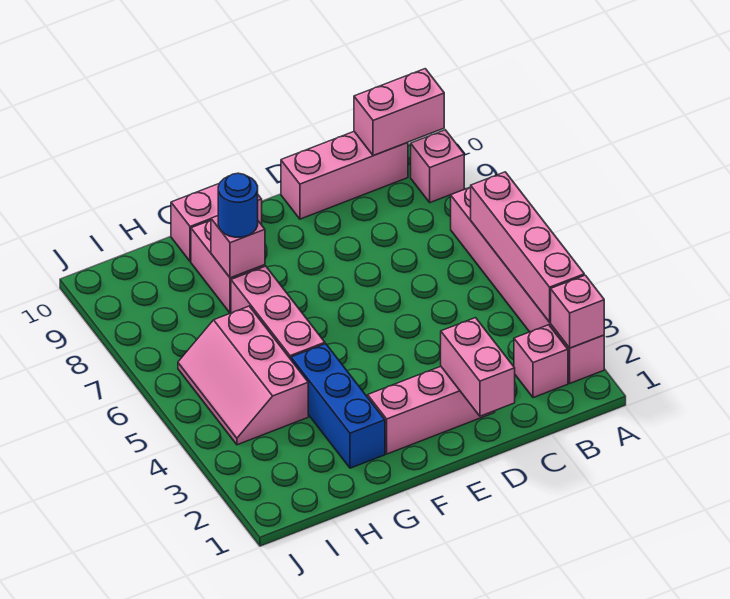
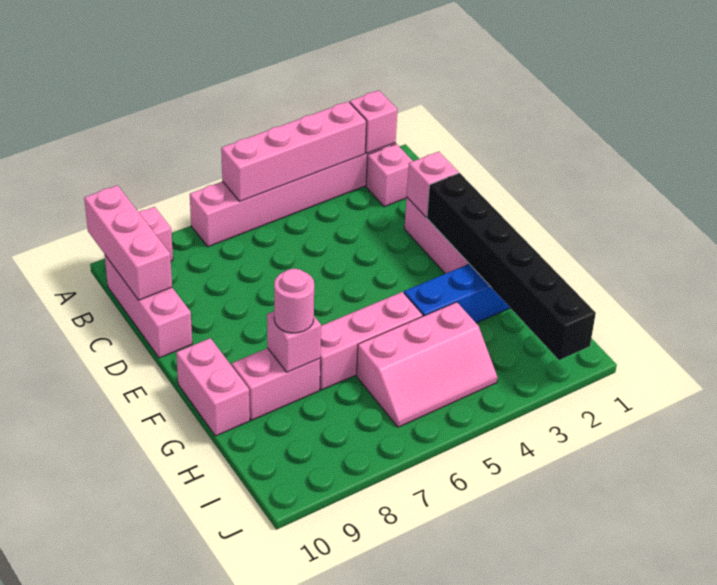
pink brick A10:B10 level 2 -> pink brick A10:C10 level 2
pink brick D1:D2 level 2 -> pink brick D2 level 2
none -> black brick E2:J2 level 2
blue round brick G8 level 3 -> pink round brick G8 level 3

